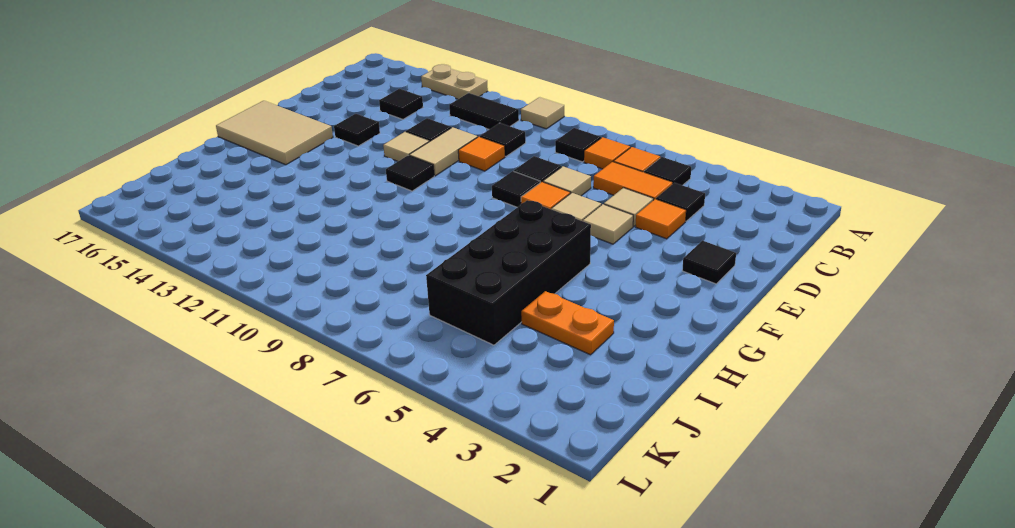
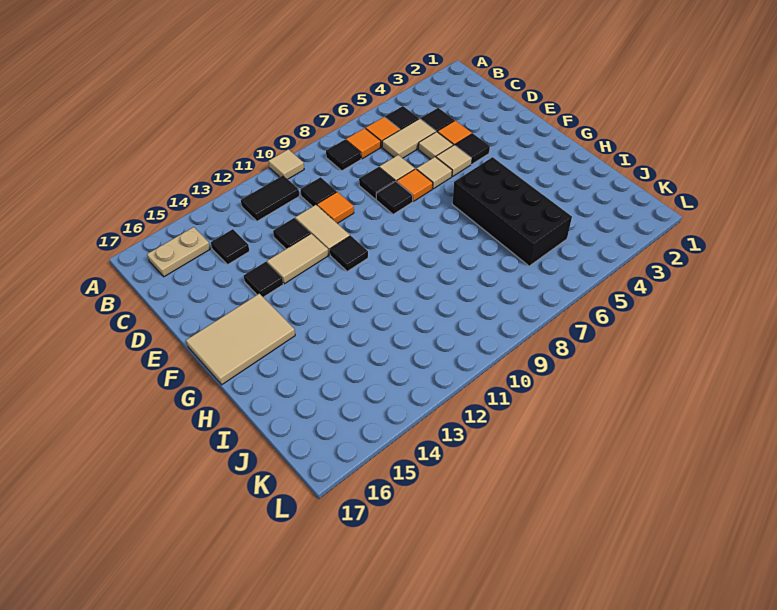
tan plate A13:A14 level 1 -> tan plate B15:B16 level 1
orange tile C5:C6 level 1 -> tan tile C5:C6 level 1
black tile E2 level 1 -> black tile E4 level 1
tan tile E12 level 1 -> tan tile E12:E13 level 1
orange plate I3:I4 level 1 -> none

